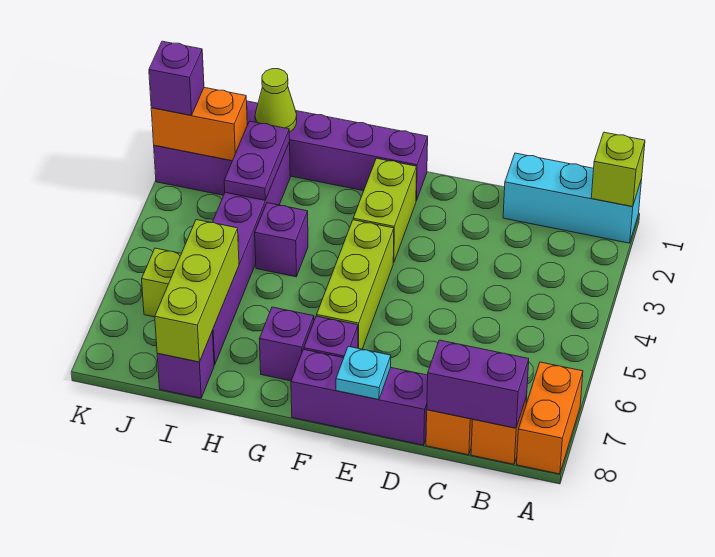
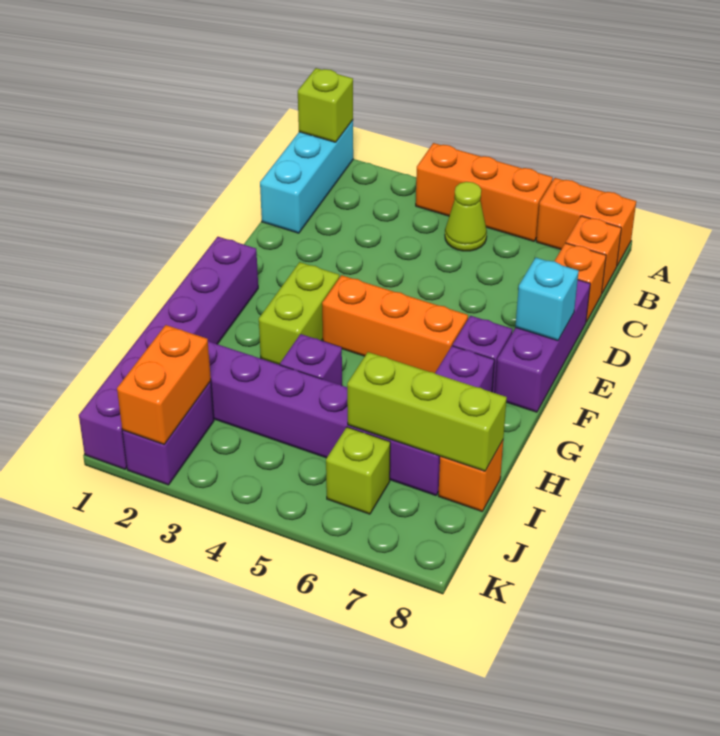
none -> orange brick A4:A6 level 1
purple brick B8:C8 level 2 -> none
cyan plate E8 level 2 -> cyan brick E8 level 2
lime brick F2:F3 level 1 -> lime brick F3:G3 level 1
lime brick F4:F6 level 1 -> orange brick F4:F6 level 1
lime cone I1 level 2 -> lime cone B5 level 1
purple plate I2:I3 level 2 -> none
purple brick I8 level 1 -> orange brick I8 level 1
purple brick K2 level 3 -> none

